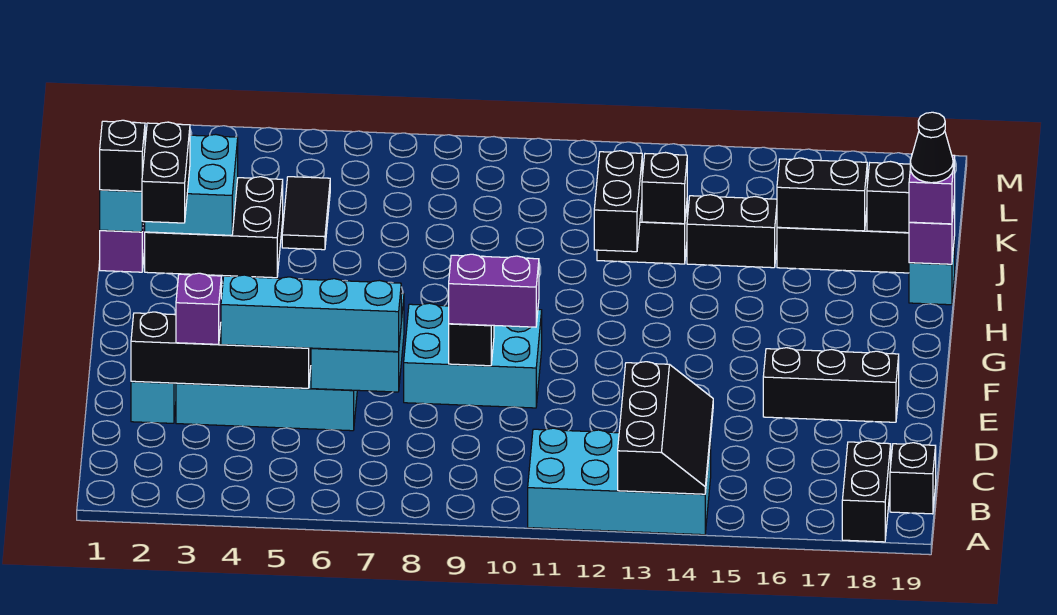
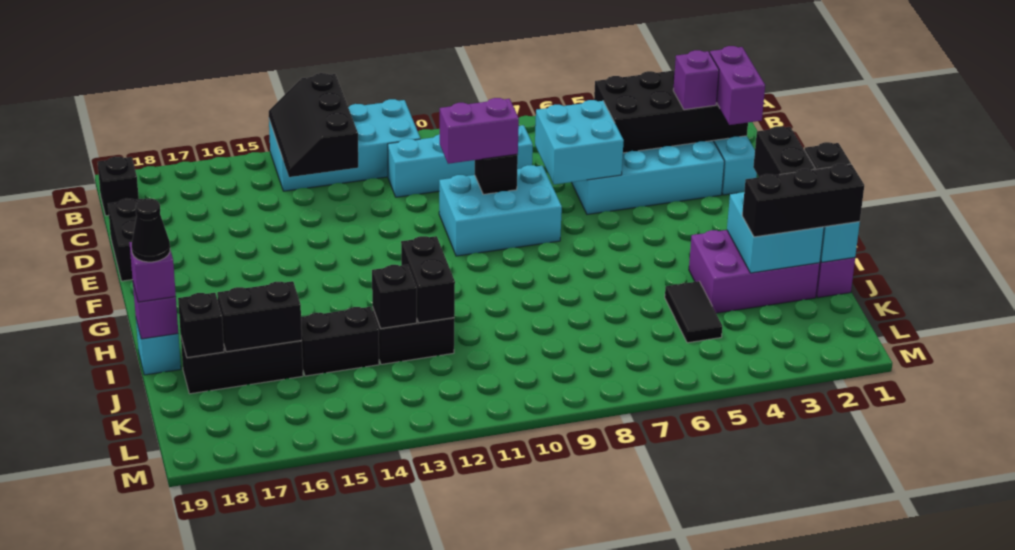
black brick A18:B18 level 1 -> black brick D19:E19 level 1
black brick D2:D5 level 2 -> black brick C2:D5 level 2
none -> purple brick D2:E2 level 3
cyan brick D4:D7 level 3 -> cyan brick C8:C11 level 1
black brick E16:E18 level 1 -> black brick J1:J3 level 3
black brick I2:J4 level 1 -> purple brick I2:J4 level 1

